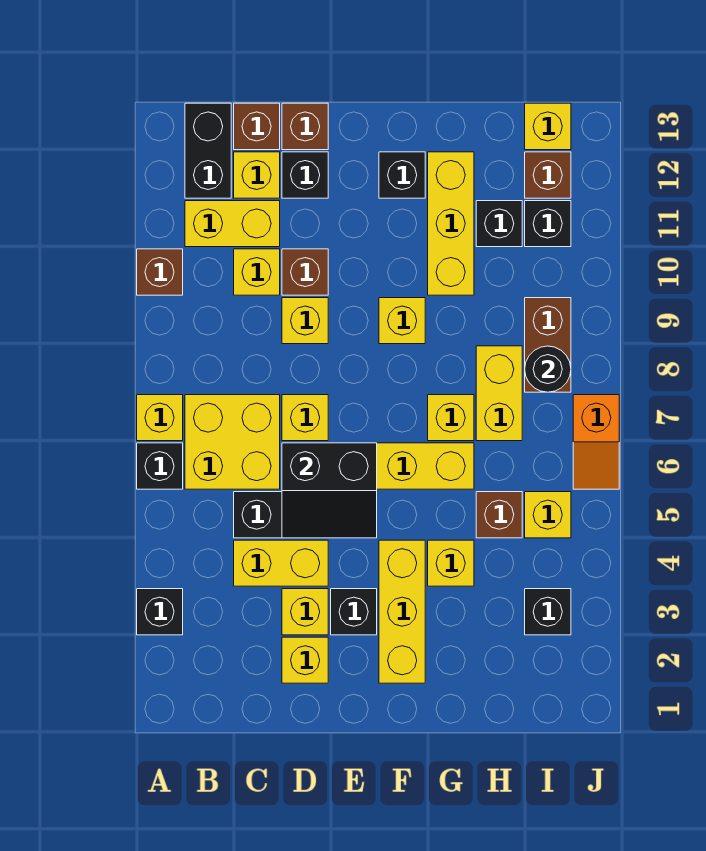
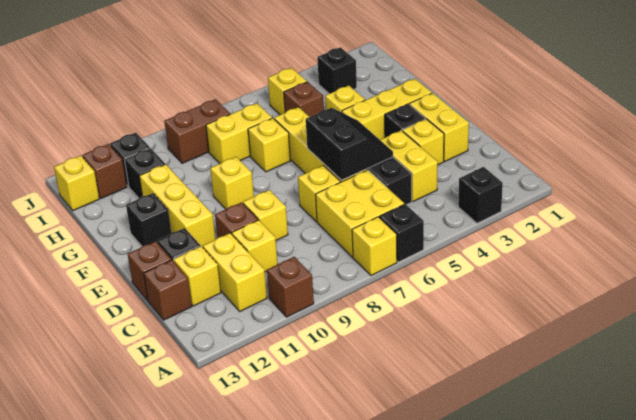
black brick B12:B13 level 1 -> none
yellow brick D2 level 1 -> yellow brick D2:E2 level 1
yellow brick G10:G12 level 1 -> yellow brick E11:G11 level 1
black round brick I8 level 2 -> none
orange slope J6:J7 level 1 top 7 -> none

